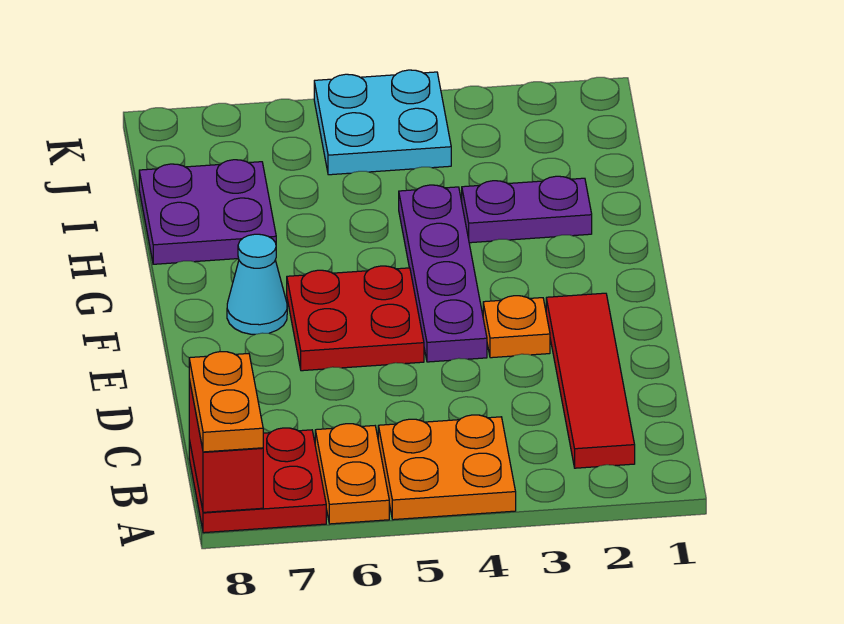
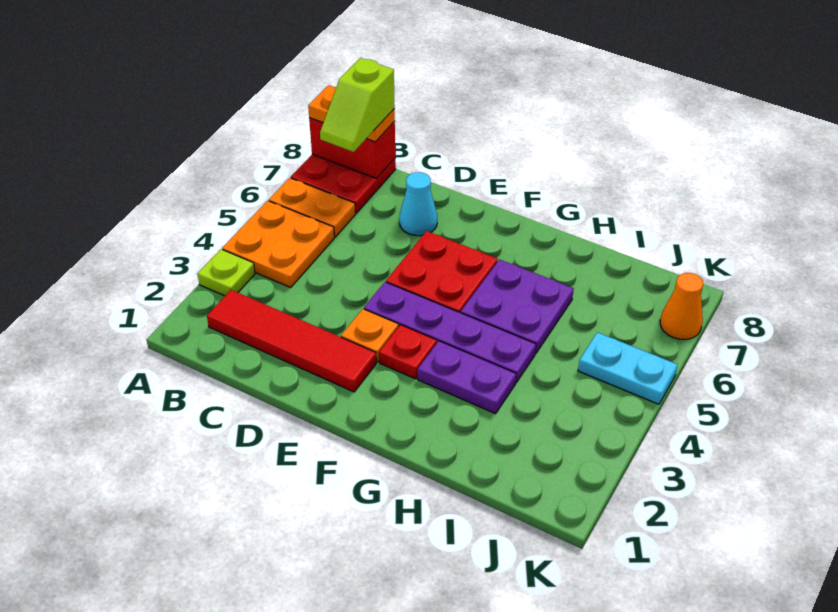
none -> lime plate A3 level 1
none -> lime slope B7:B8 level 4 top 8
none -> red plate F3 level 1
cyan cone F7 level 1 -> cyan cone D7 level 1
purple plate H2:H3 level 1 -> purple plate G3:H3 level 1
purple plate H7:I8 level 1 -> purple plate G5:H6 level 1
cyan plate J4:K5 level 1 -> cyan plate J5:K5 level 1
none -> orange cone K7 level 1

